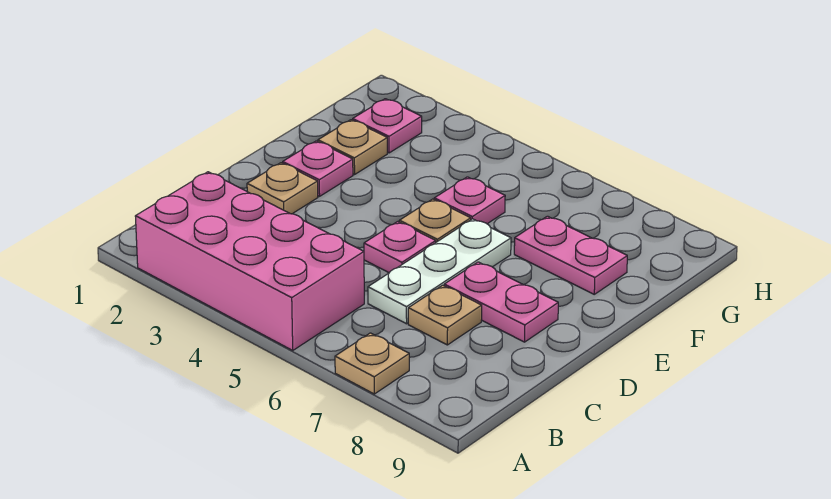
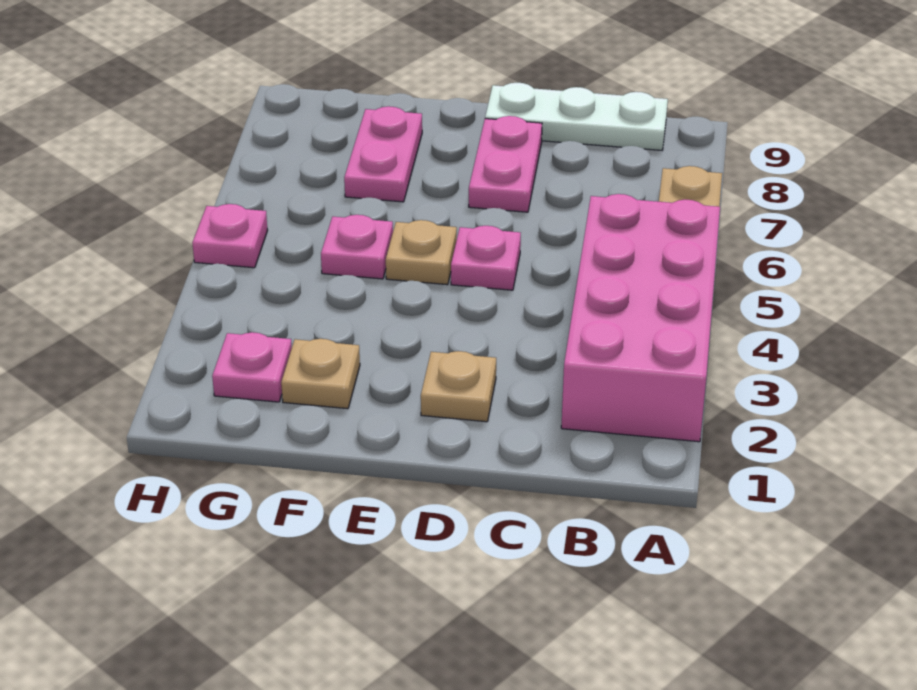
white plate C6:E6 level 1 -> white plate B9:D9 level 1
tan plate C7 level 1 -> none
pink plate E2 level 1 -> pink plate H5 level 1

